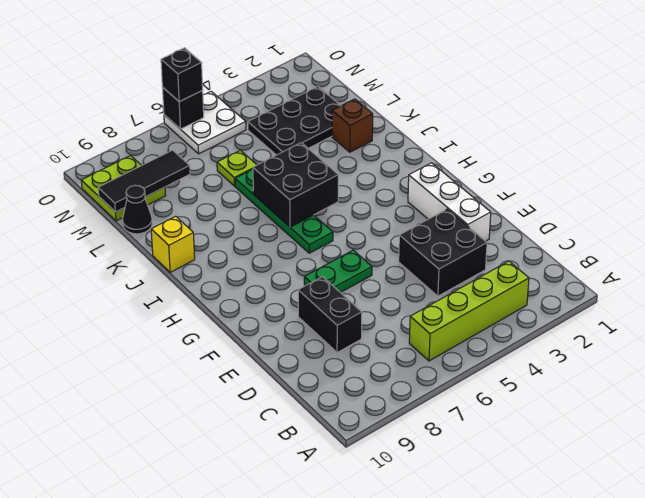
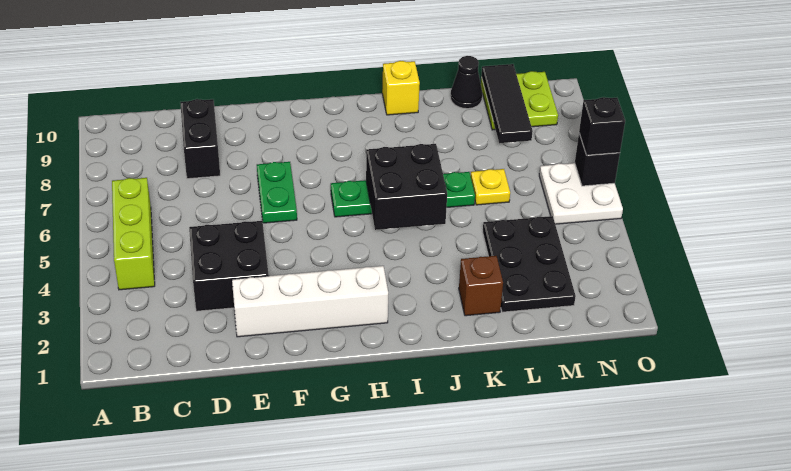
lime brick B3:B6 level 1 -> lime brick B4:B6 level 1
black brick D8:E8 level 1 -> black brick D8:D9 level 1
white brick E2:G2 level 1 -> white brick E2:H2 level 1
lime plate L6 level 1 -> yellow plate L6 level 1

